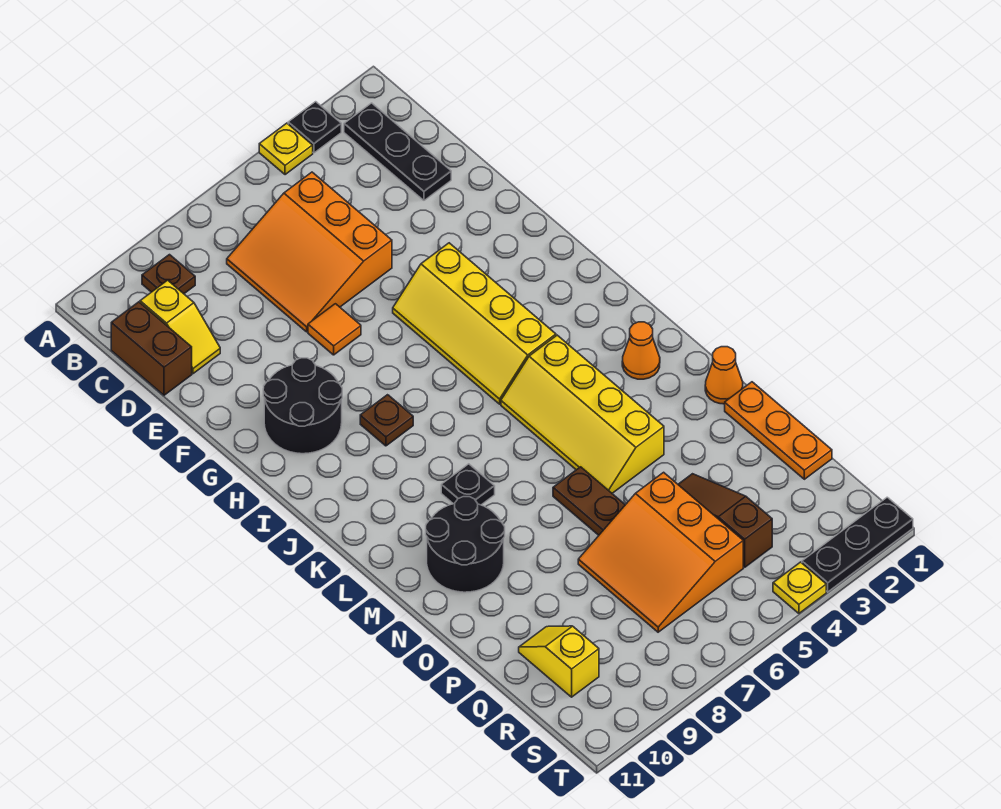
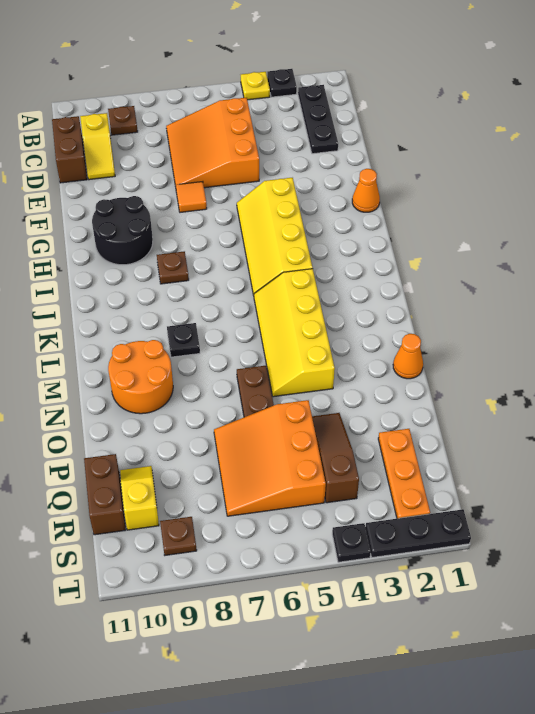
orange cone L2 level 1 -> orange cone G1 level 1
black round brick M9:N10 level 1 -> orange round brick M9:N10 level 1
orange plate O1:Q1 level 1 -> orange plate Q2:S2 level 1
none -> brown brick Q11:R11 level 1
none -> brown plate S9 level 1
yellow plate T4 level 1 -> black plate T4 level 1

